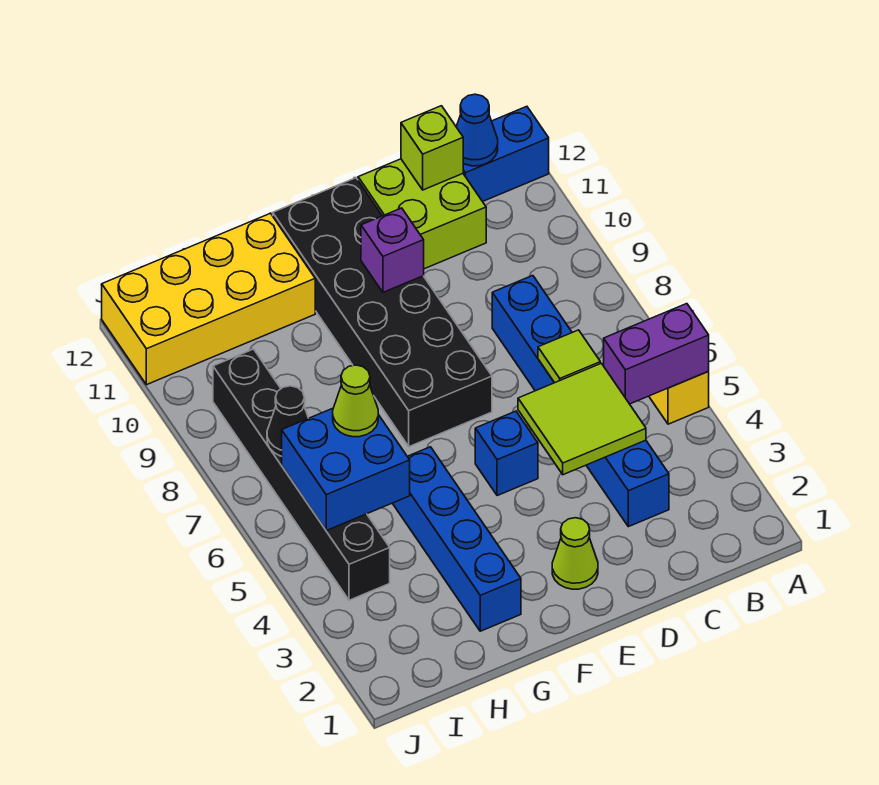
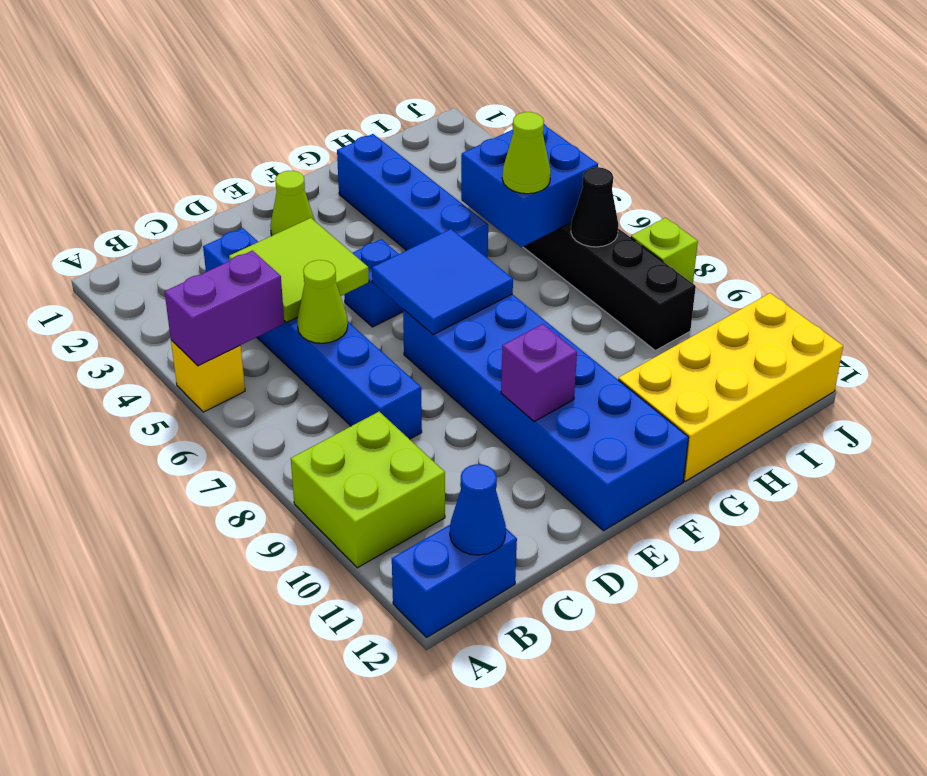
lime tile C6 level 2 -> lime cone C6 level 2
lime brick C11:D12 level 1 -> lime brick A9:B10 level 1
lime brick C12 level 2 -> lime brick J8 level 1
none -> blue tile E6:F7 level 2
black brick E7:F12 level 1 -> blue brick E7:F12 level 1

